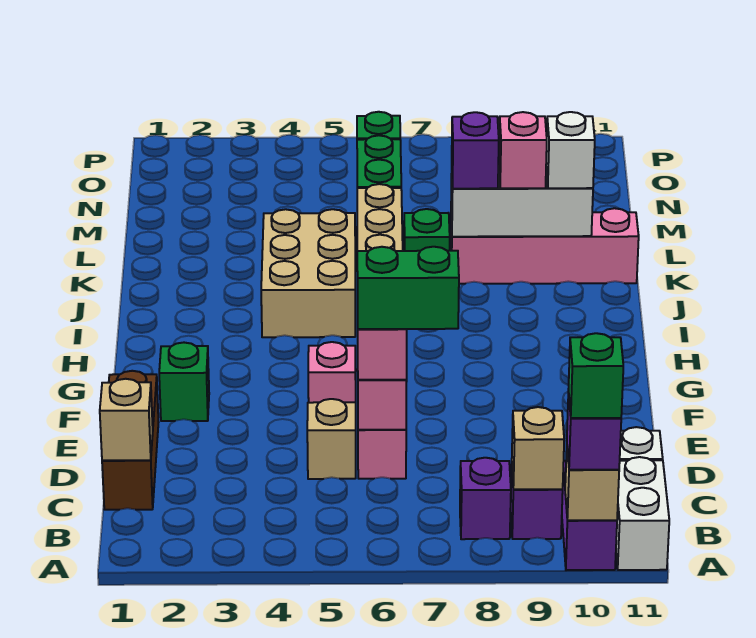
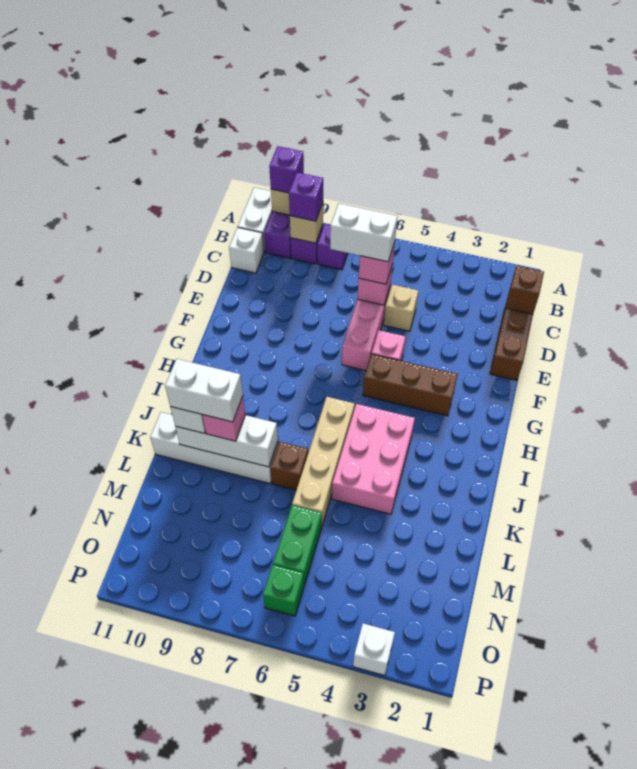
green brick A10 level 4 -> none
tan brick C1 level 2 -> brown brick C1 level 2
green brick D6:D7 level 4 -> white brick D6:D7 level 4
green brick F2 level 1 -> none
none -> brown brick G3:G5 level 1
tan brick I4:K5 level 1 -> pink brick I4:K5 level 1
green brick K7 level 1 -> brown brick K7 level 1
pink brick K8:K11 level 1 -> white brick K8:K11 level 1
purple brick K8 level 3 -> purple brick B9 level 3
none -> white brick K9:K10 level 4
none -> white brick P3 level 1

